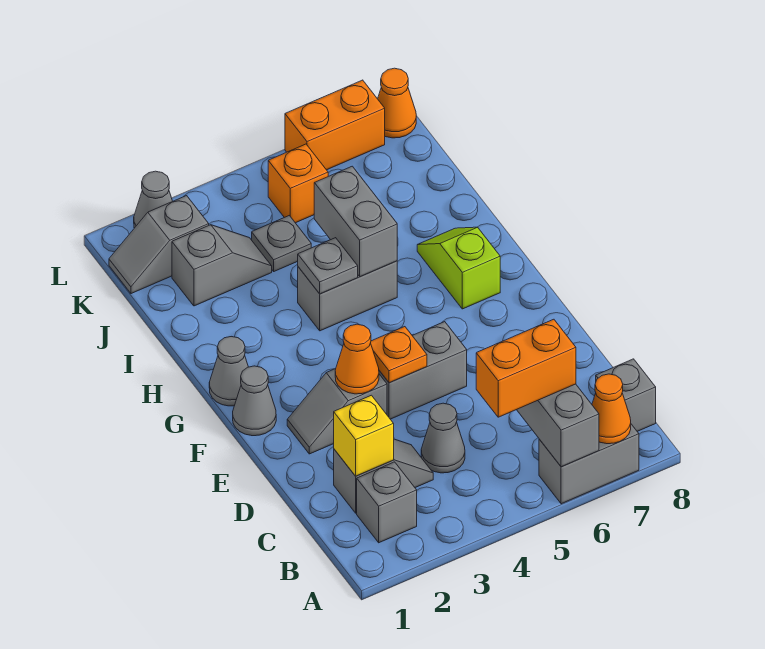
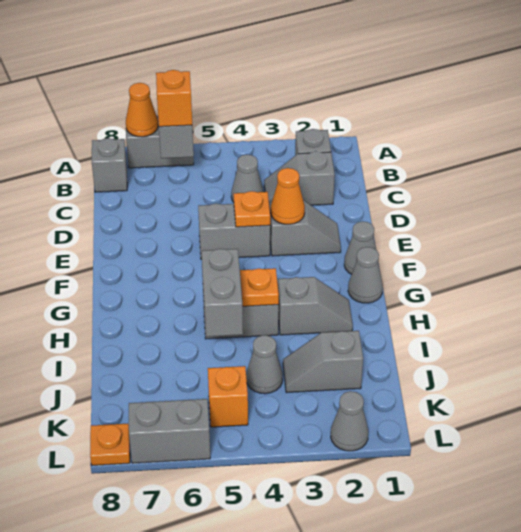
orange brick B5:B6 level 3 -> orange brick B6 level 3
yellow brick C2 level 2 -> none
lime slope G7:H7 level 1 top G -> none
grey plate H4 level 2 -> orange plate H4 level 2
grey plate J4 level 1 -> grey cone J4 level 1
grey slope K1:K2 level 1 top 2 -> grey slope H2:H3 level 1 top 3
orange brick L6:L7 level 1 -> grey brick L6:L7 level 1
orange cone L8 level 1 -> orange plate L8 level 1

